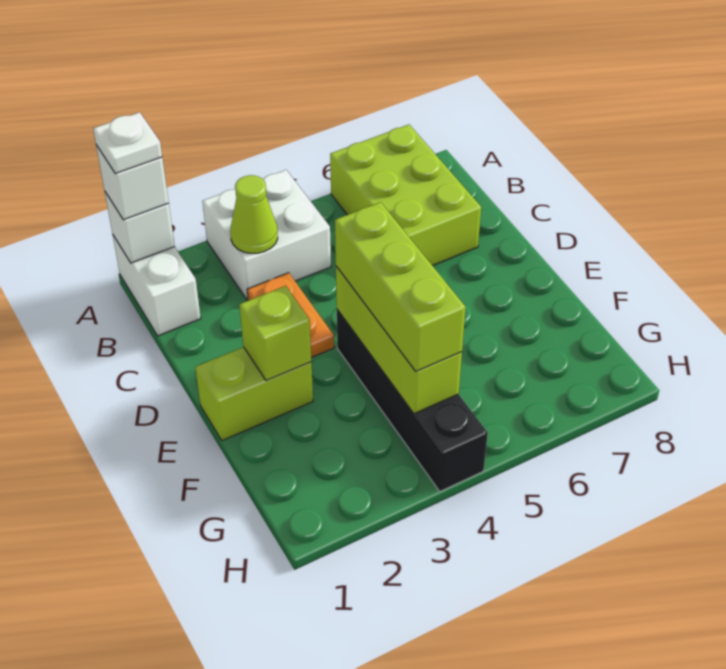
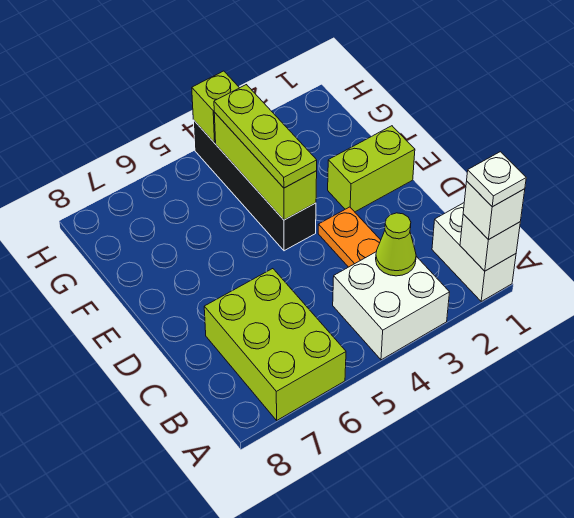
lime brick E2 level 2 -> lime brick H4 level 2
lime brick E4:G4 level 3 -> lime plate E4:G4 level 3

